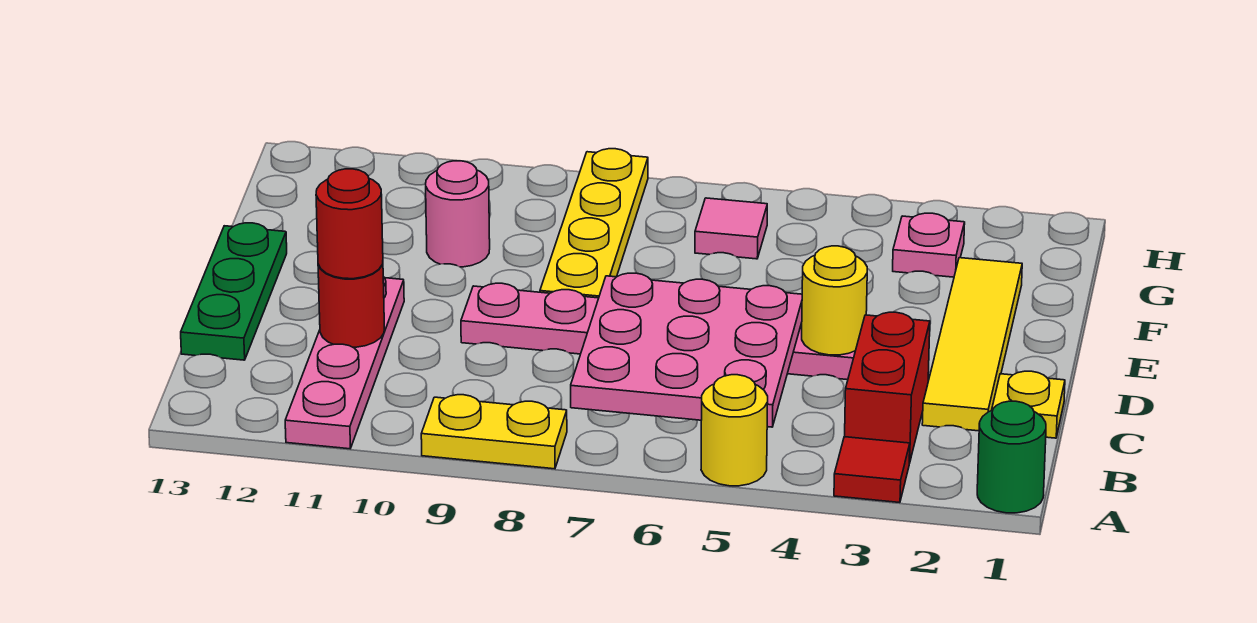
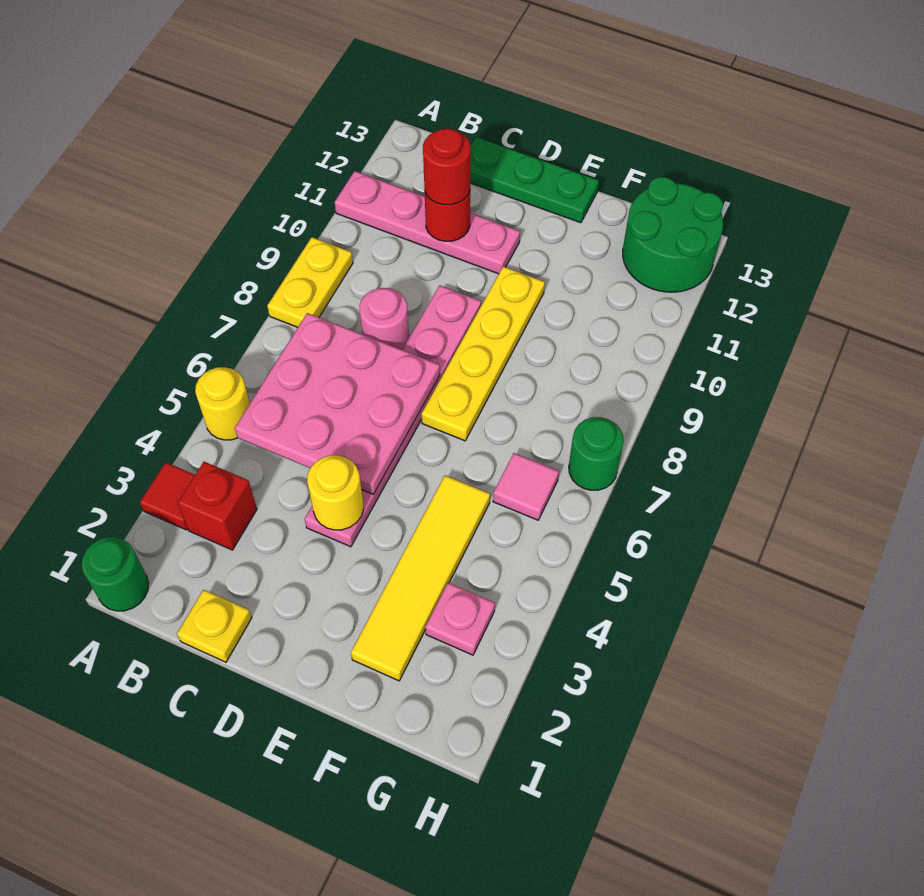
red brick B3:C3 level 1 -> red brick B3 level 1
yellow tile C2:F2 level 1 -> yellow tile F2:F5 level 1
yellow plate E8:H8 level 1 -> yellow plate E7:E10 level 1
pink round brick F10 level 1 -> pink round brick C8 level 1
none -> green round brick G12:H13 level 1
none -> green round brick H7 level 1

